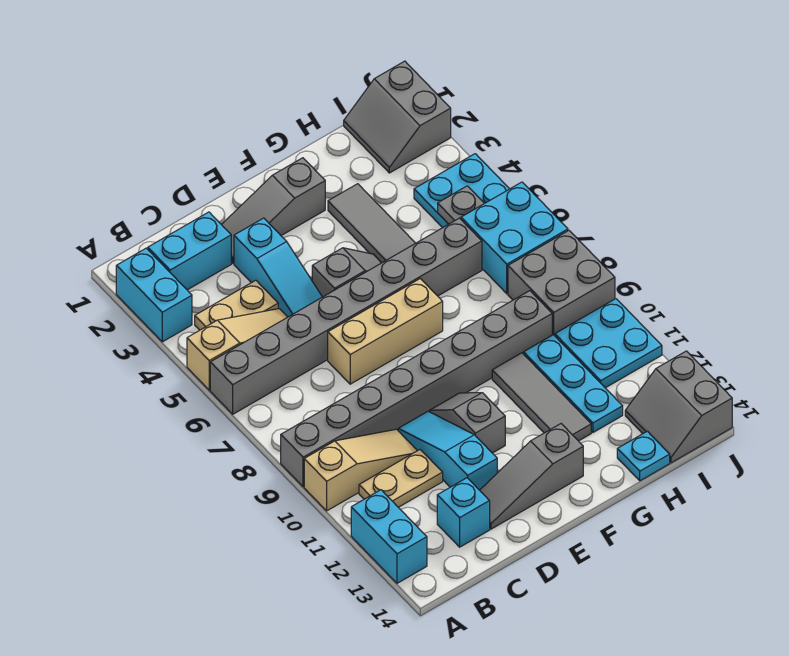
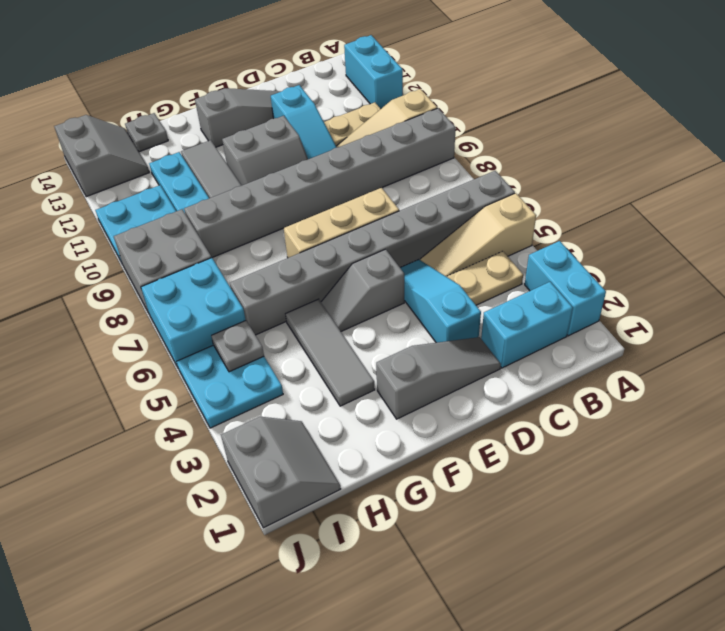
cyan brick C13 level 1 -> none
grey slope E10:E11 level 1 top 11 -> grey slope E10:F11 level 1 top 11
cyan plate H14 level 1 -> grey plate H14 level 1

